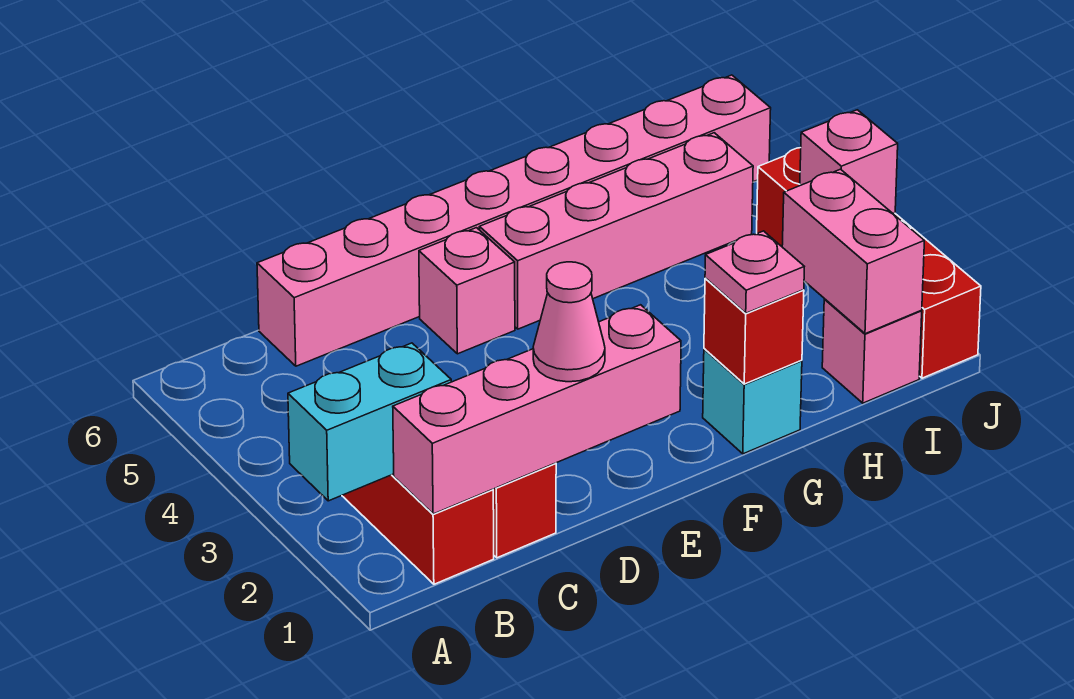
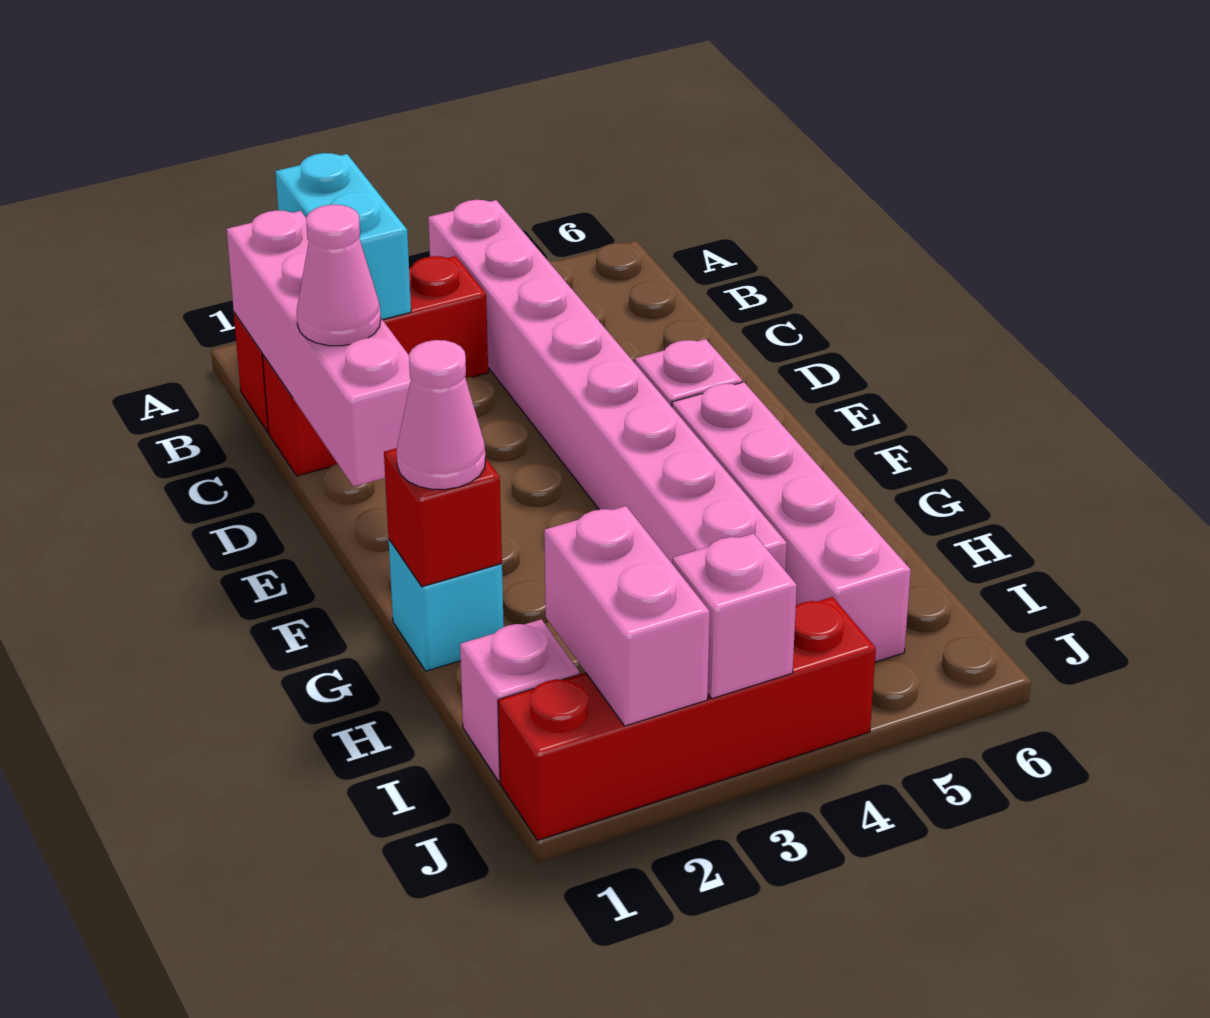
pink brick C6:J6 level 1 -> pink brick A4:H4 level 1
pink plate G1 level 3 -> pink cone G1 level 3
pink brick I1:I2 level 2 -> pink brick I2:J2 level 2

